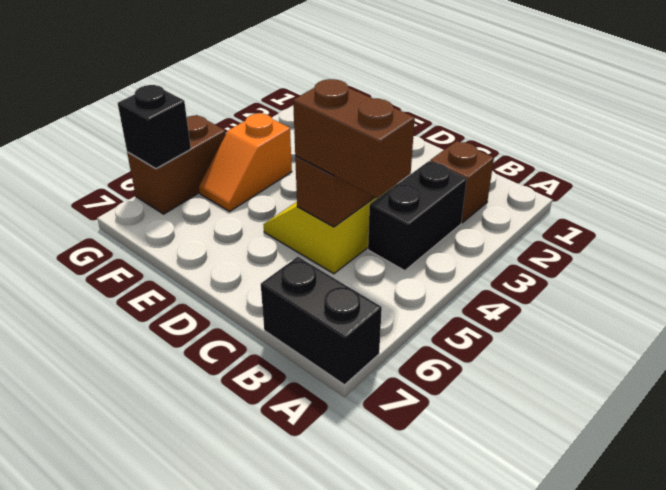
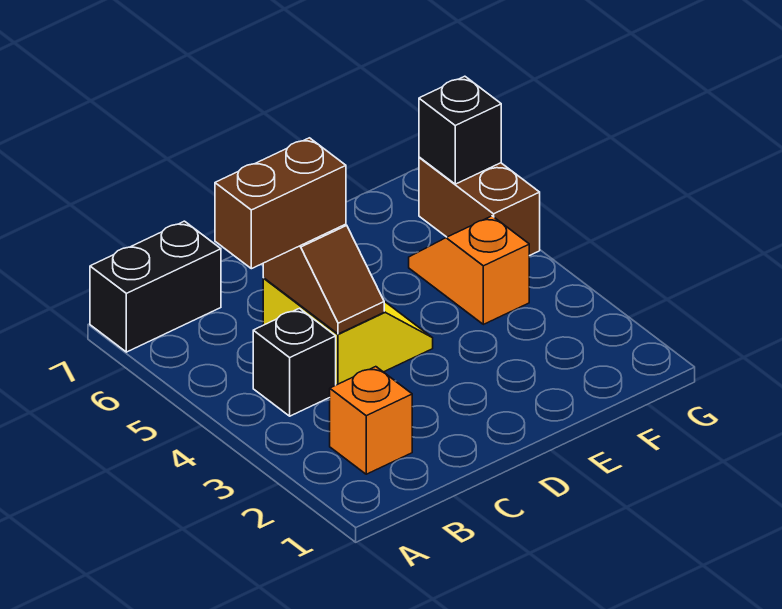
brown brick B2 level 1 -> orange brick B2 level 1
black brick B3:B4 level 1 -> black brick B4 level 1

